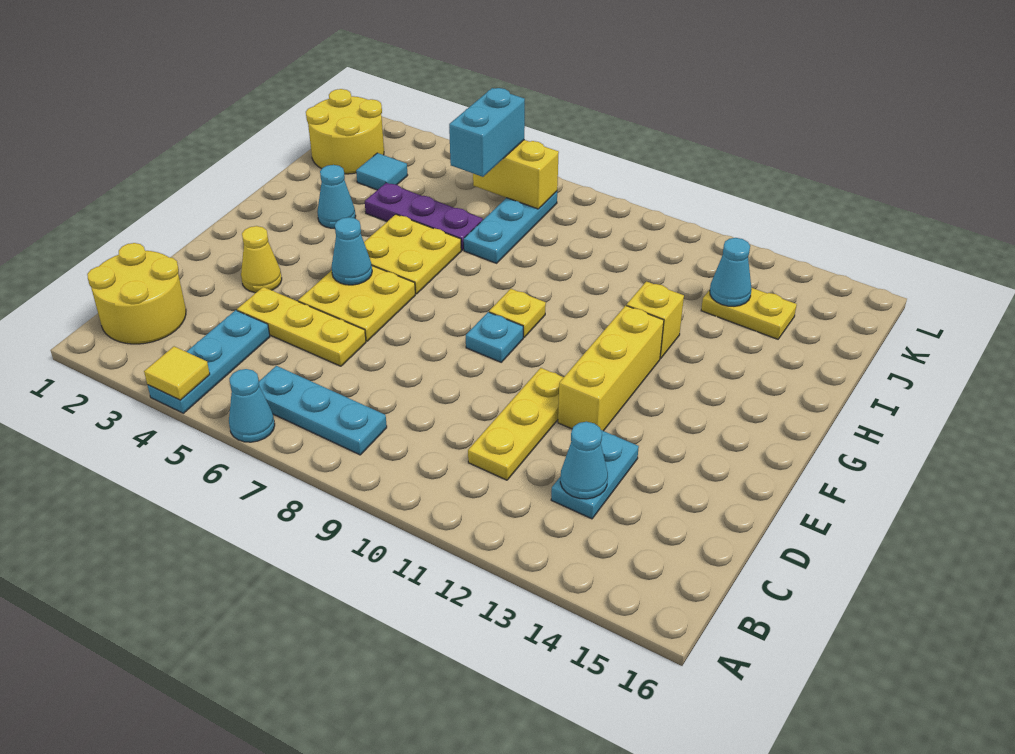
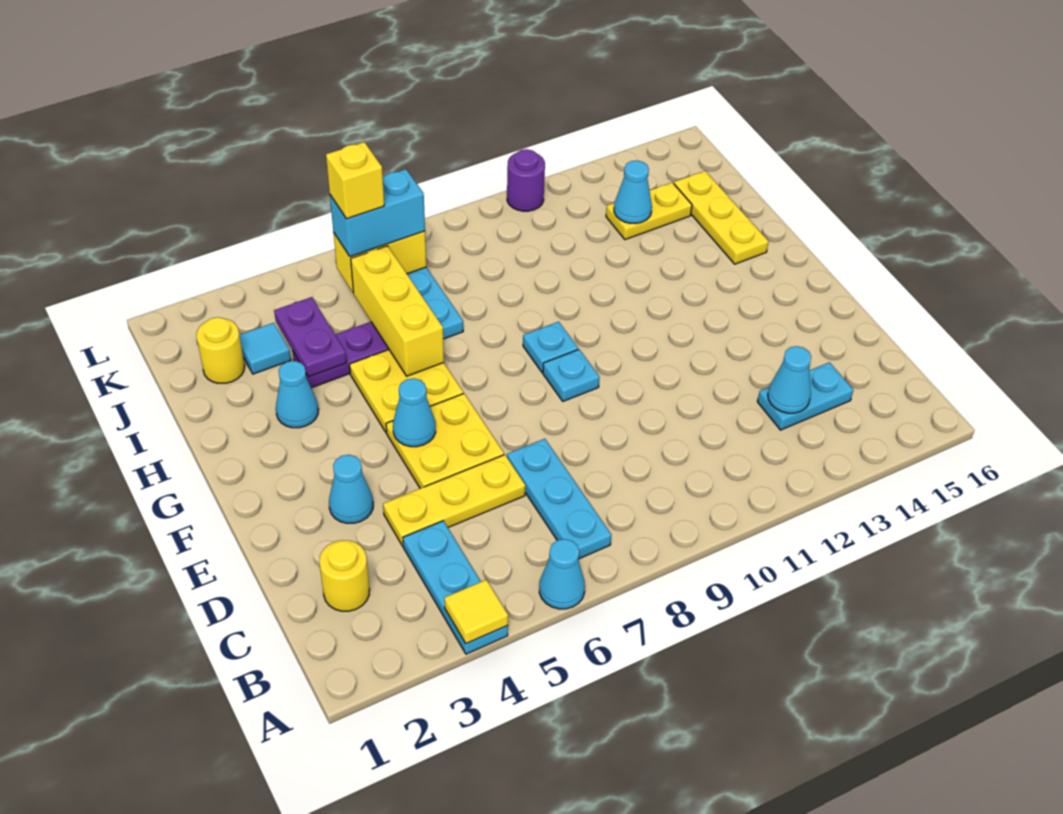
yellow round brick B1:C2 level 1 -> yellow round brick C2 level 1
cyan plate B6:B8 level 1 -> cyan plate B7:D7 level 1
yellow plate C11:E11 level 1 -> yellow plate H15:J15 level 1
cyan plate C13:D13 level 1 -> cyan plate C13:C14 level 1
yellow cone E3 level 1 -> cyan cone E3 level 1
yellow brick E12:G12 level 1 -> yellow brick H6:J6 level 2
yellow plate G9 level 1 -> cyan plate G9 level 1
yellow brick H12 level 1 -> yellow brick K6 level 4
none -> purple plate I4:J4 level 2
yellow round brick J1:K2 level 1 -> yellow round brick J2 level 1
cyan brick J6:K6 level 3 -> cyan brick K6:K7 level 3
none -> purple round brick L11 level 1

